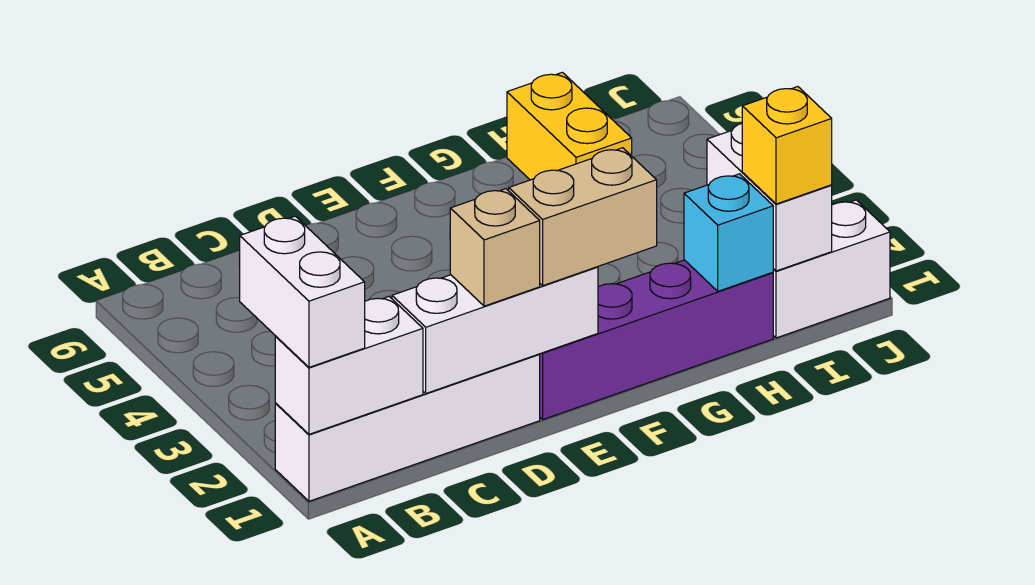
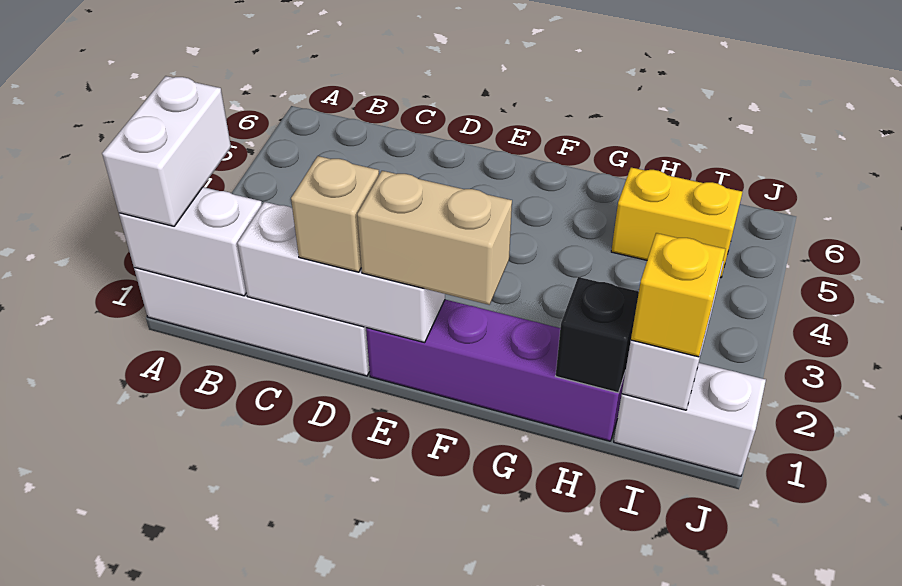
cyan brick H1 level 2 -> black brick H1 level 2
yellow brick H5:H6 level 1 -> yellow brick H5:I5 level 1

